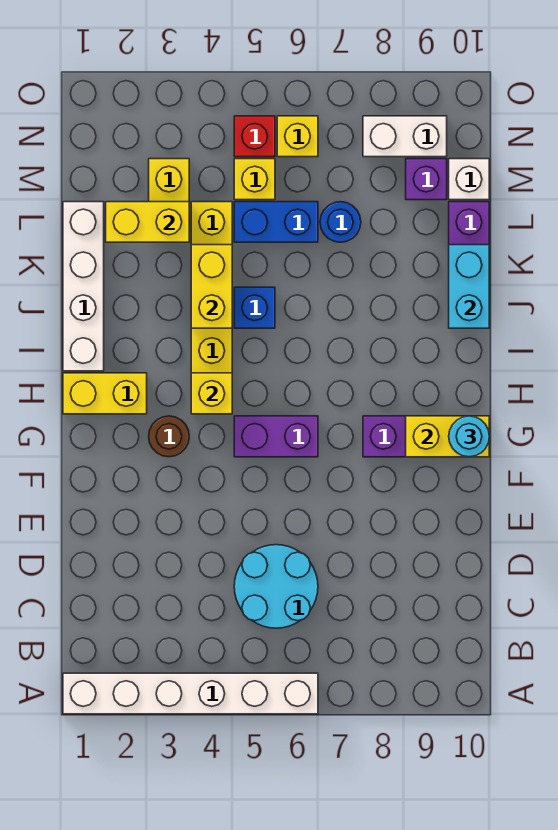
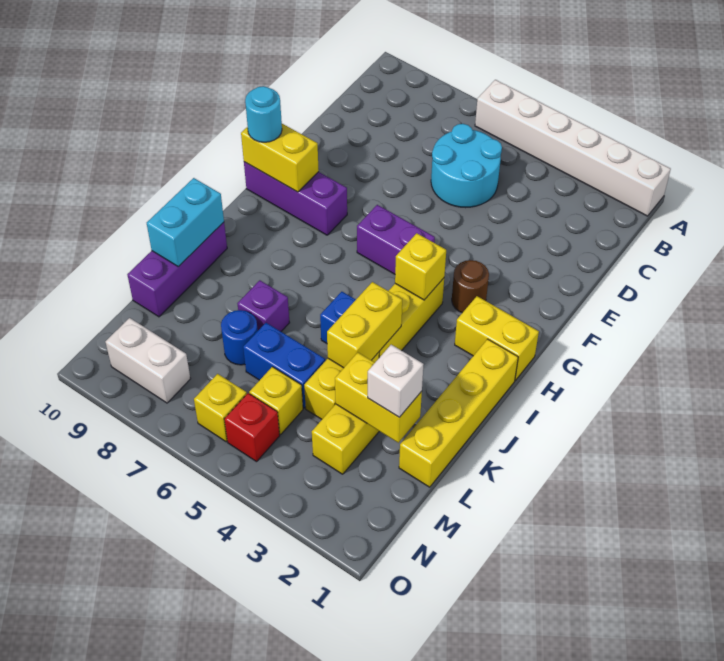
white brick I1:L1 level 1 -> yellow brick I1:L1 level 1
purple brick M9 level 1 -> purple brick K7 level 1
white brick M10 level 1 -> white brick L2 level 3

